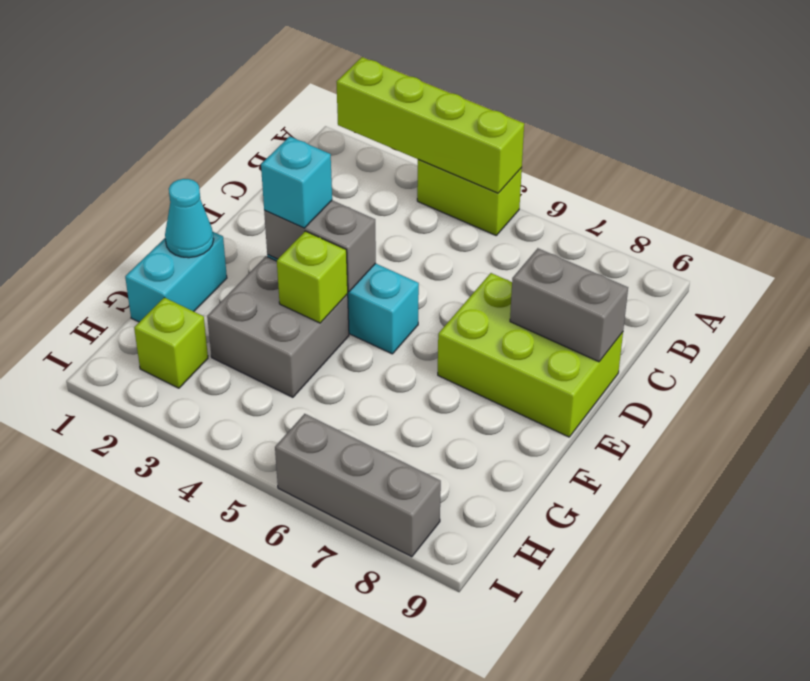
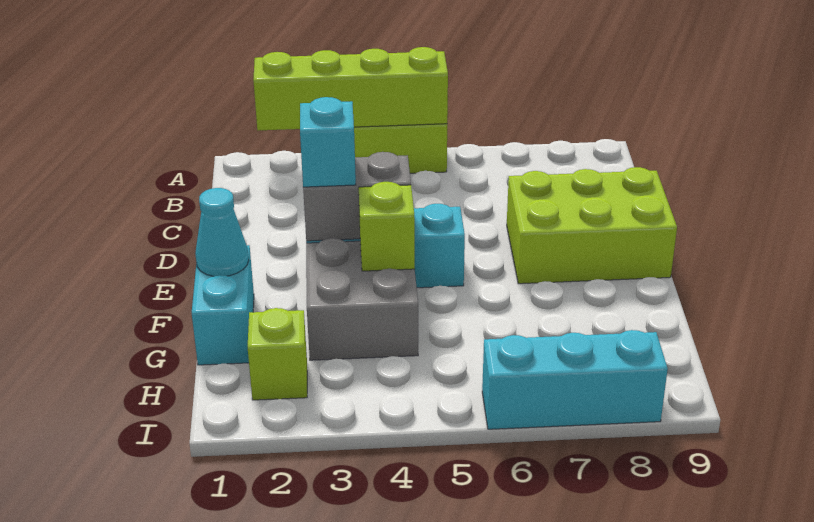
grey brick D8:D9 level 2 -> none
grey brick I6:I8 level 1 -> cyan brick I6:I8 level 1

